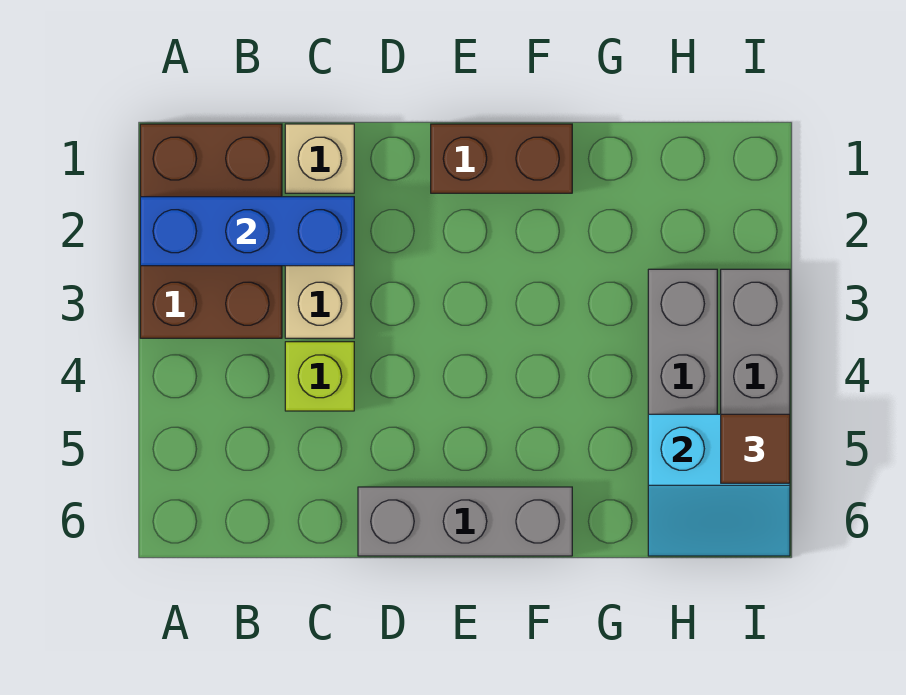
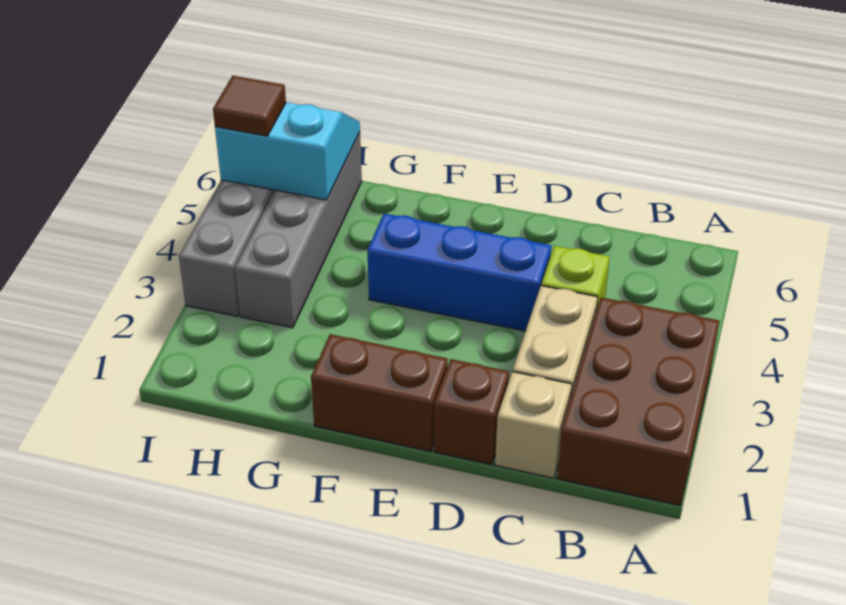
blue brick A2:C2 level 2 -> blue brick D4:F4 level 1
none -> brown brick D1 level 1
grey brick D6:F6 level 1 -> none

